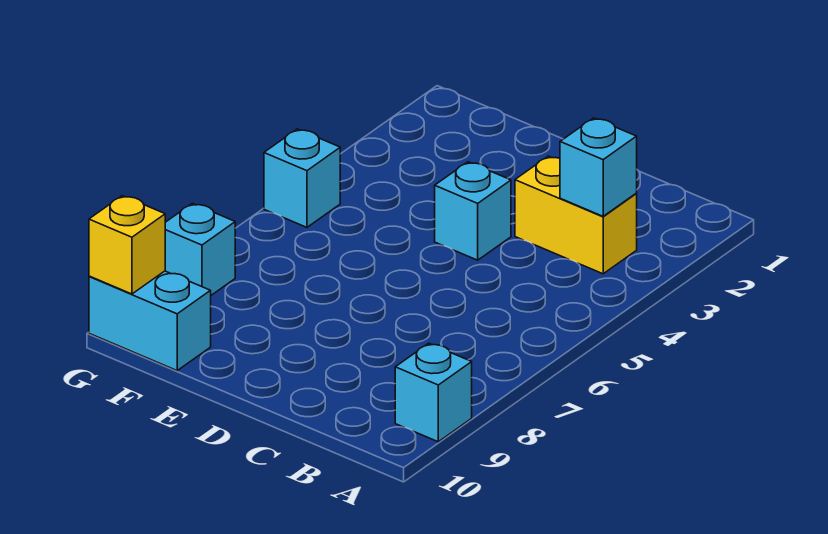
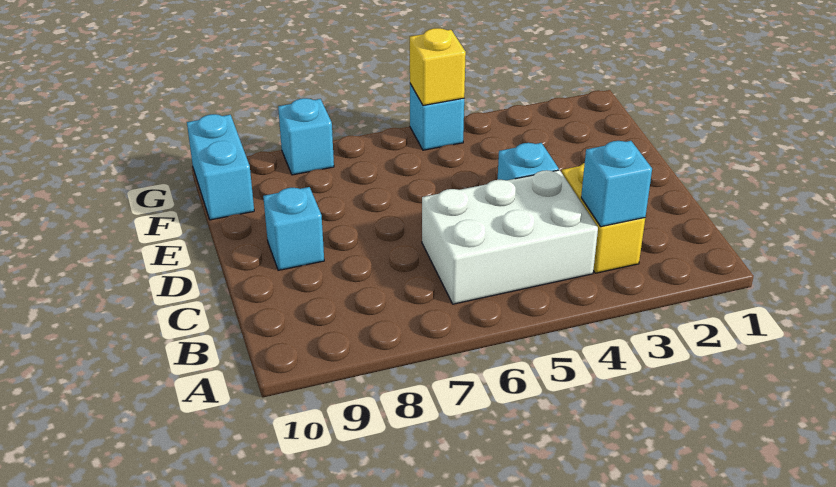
cyan brick A9 level 1 -> cyan brick D9 level 1
none -> white brick B4:C6 level 1
yellow brick G10 level 2 -> yellow brick G5 level 2

